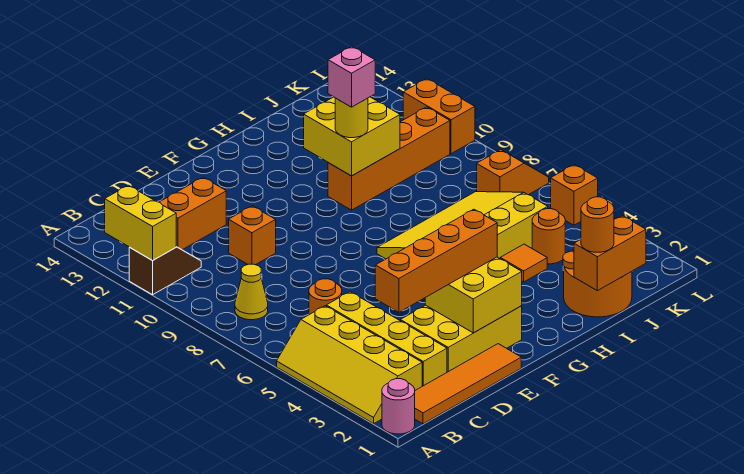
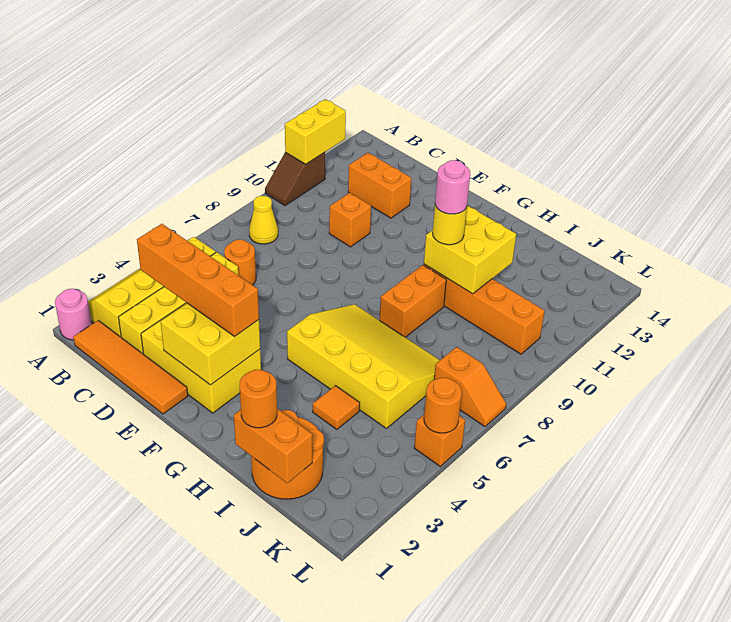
brown slope A11:B11 level 1 top A -> brown slope A10:A11 level 1 top 11
pink brick H10 level 4 -> pink round brick H10 level 4
orange round brick J4 level 1 -> orange round brick L5 level 2
orange brick L10:L11 level 1 -> orange brick H8:H9 level 1

